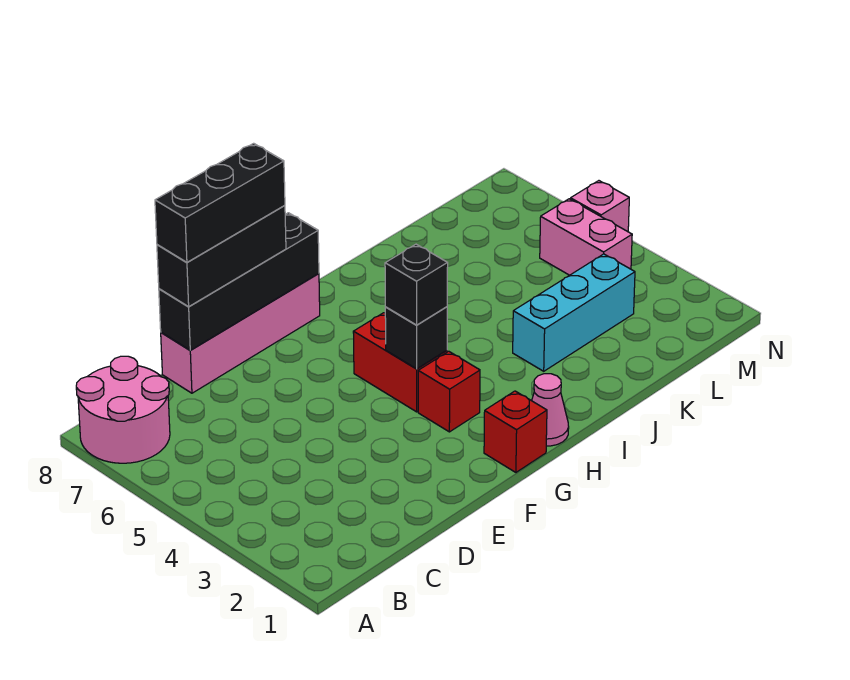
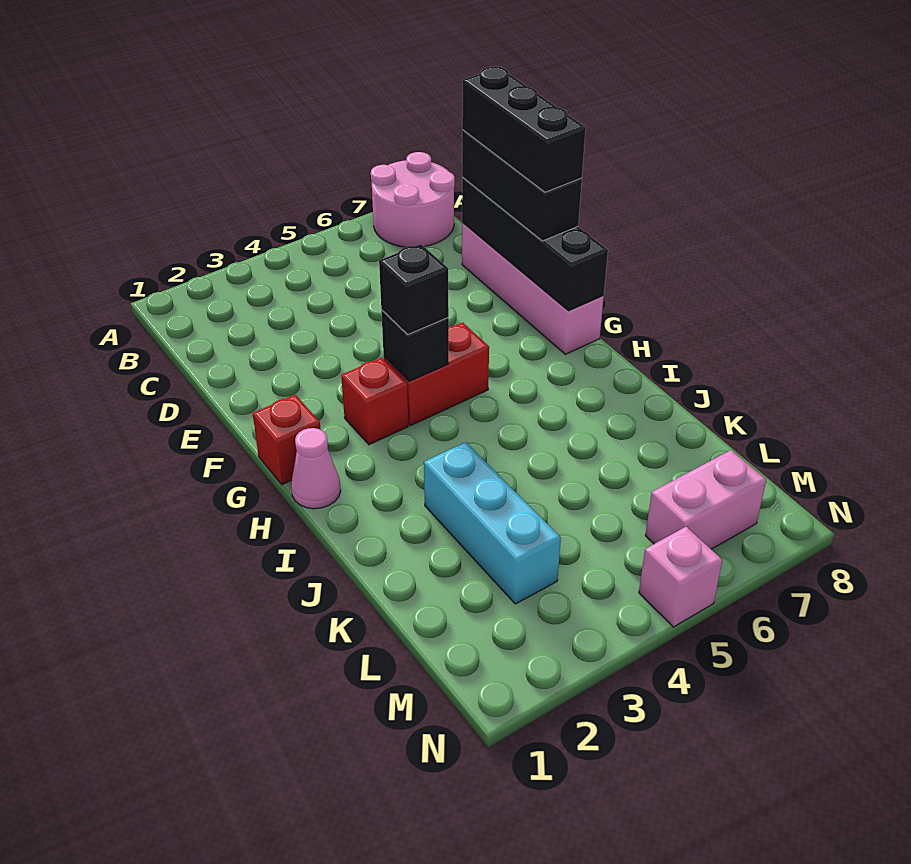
pink brick M4:M5 level 1 -> pink brick M6:M7 level 1

